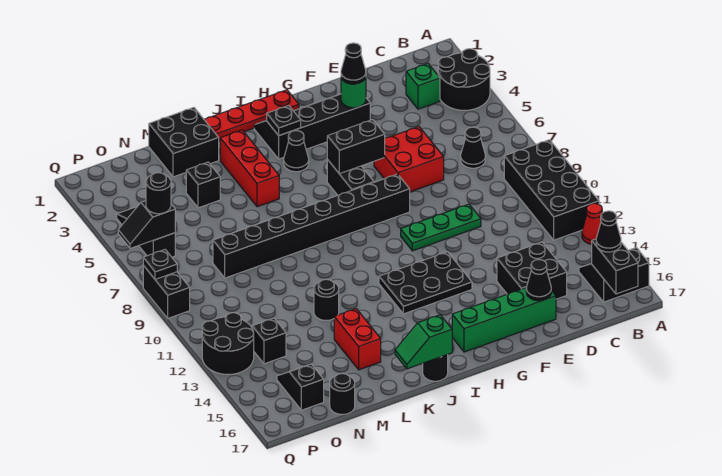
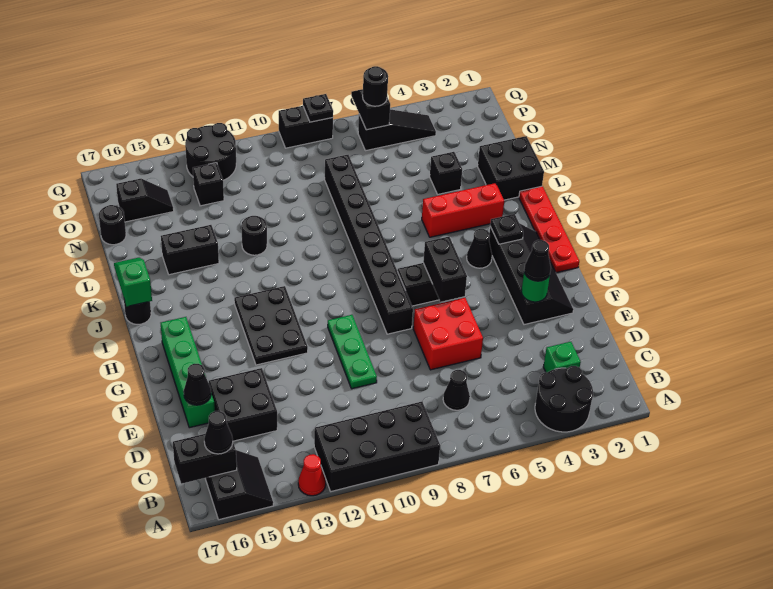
red brick L14:L15 level 1 -> black brick L14:L15 level 1

